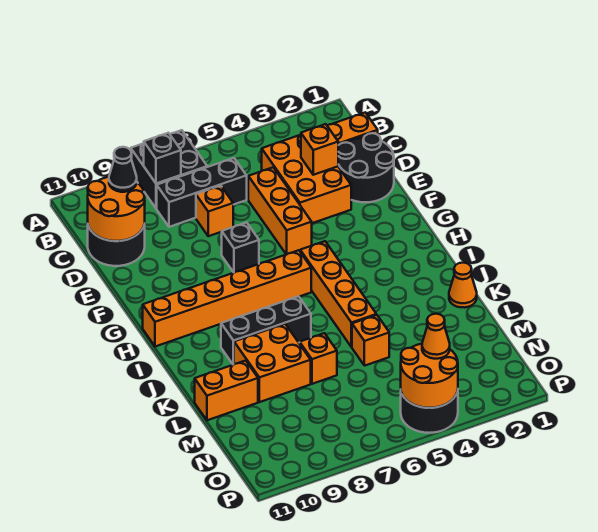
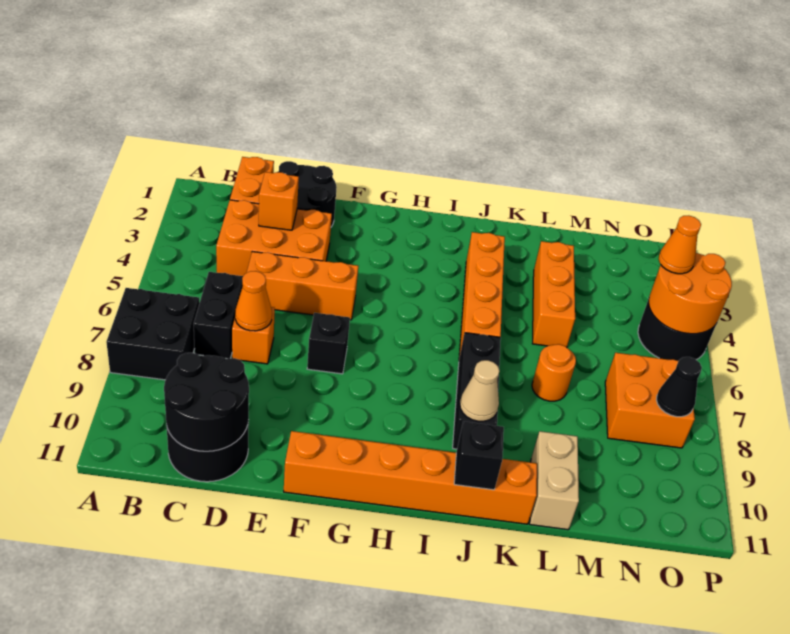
black brick B8 level 2 -> black brick J11 level 2
black brick C6:C8 level 1 -> black brick C6:C7 level 1
orange round brick C10:D11 level 2 -> black round brick C10:D11 level 2
black cone C10 level 3 -> black cone O8 level 2
orange brick H5:K5 level 1 -> orange brick J3:J6 level 1
orange brick H6:H11 level 1 -> orange brick F11:K11 level 1
none -> tan cone J9 level 2
orange cone K1 level 1 -> orange cone D7 level 2
orange brick K8:L9 level 1 -> orange brick N7:O8 level 1
orange brick L5 level 1 -> orange brick L3:L5 level 1
orange brick L7 level 1 -> orange round brick L7 level 1
orange brick L10:L11 level 1 -> tan brick L10:L11 level 1

